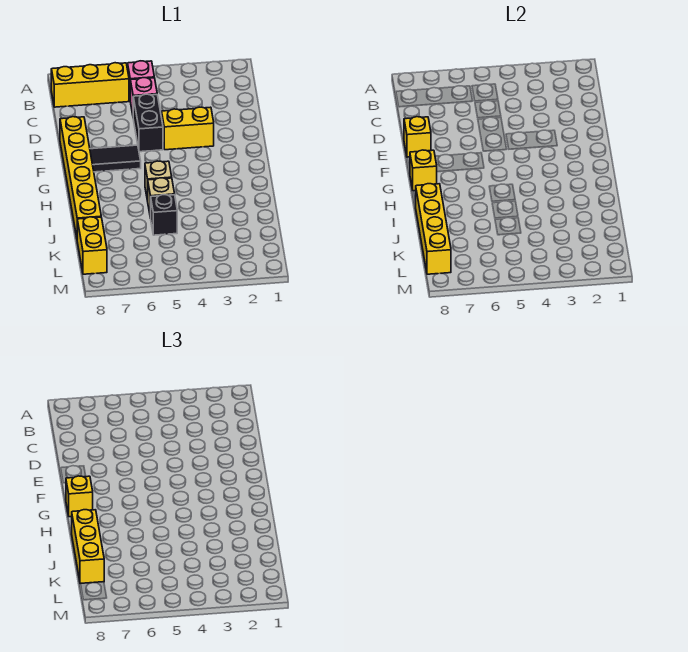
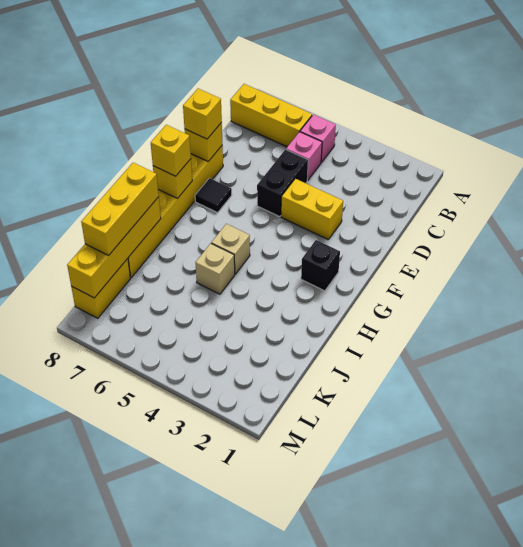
none -> yellow brick E8 level 3
black tile F6:F7 level 1 -> black tile F7 level 1
black brick J5 level 1 -> black brick G2 level 1

